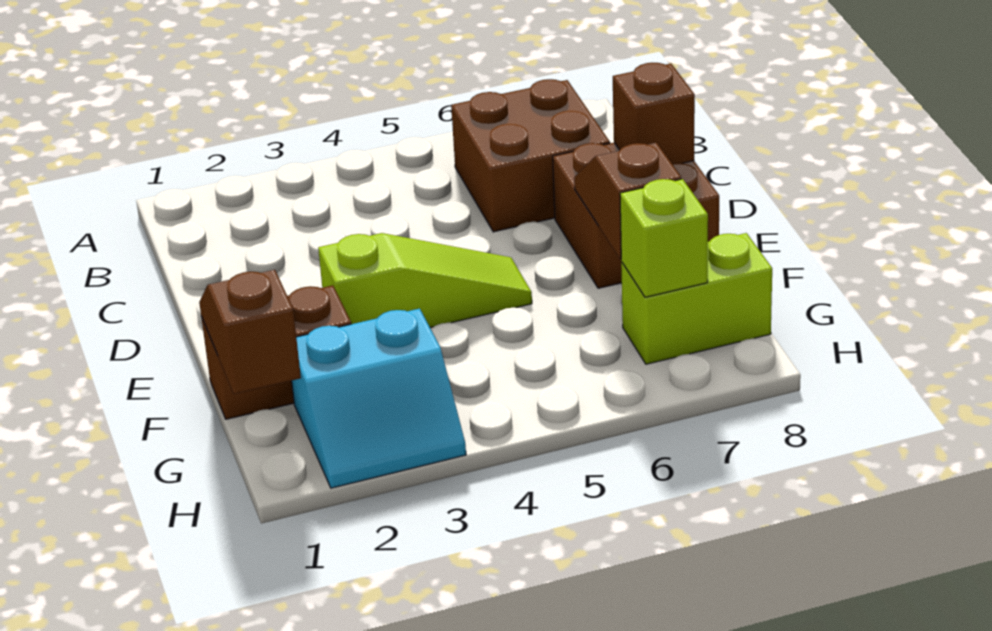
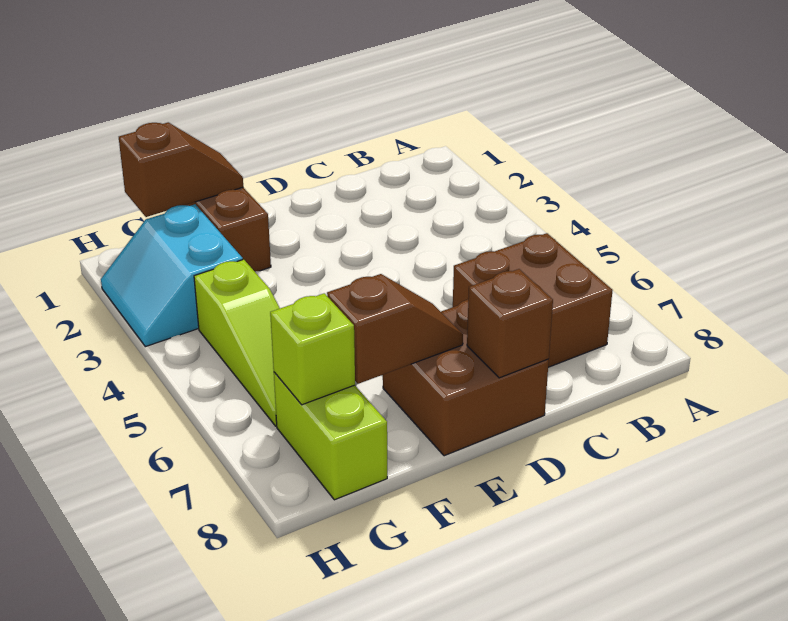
lime slope E3:E5 level 1 top 3 -> lime slope G4:G6 level 1 top 4

